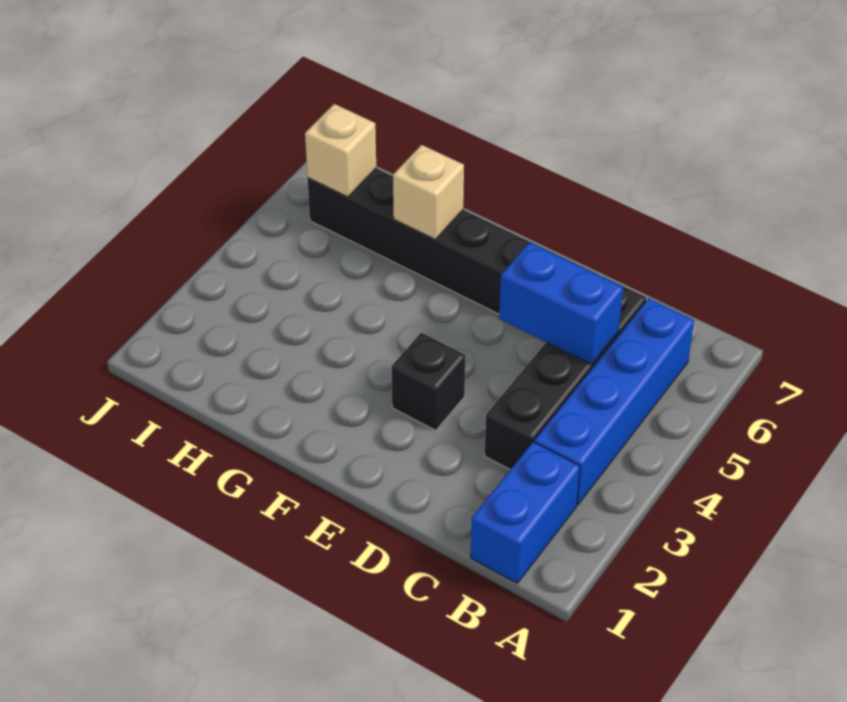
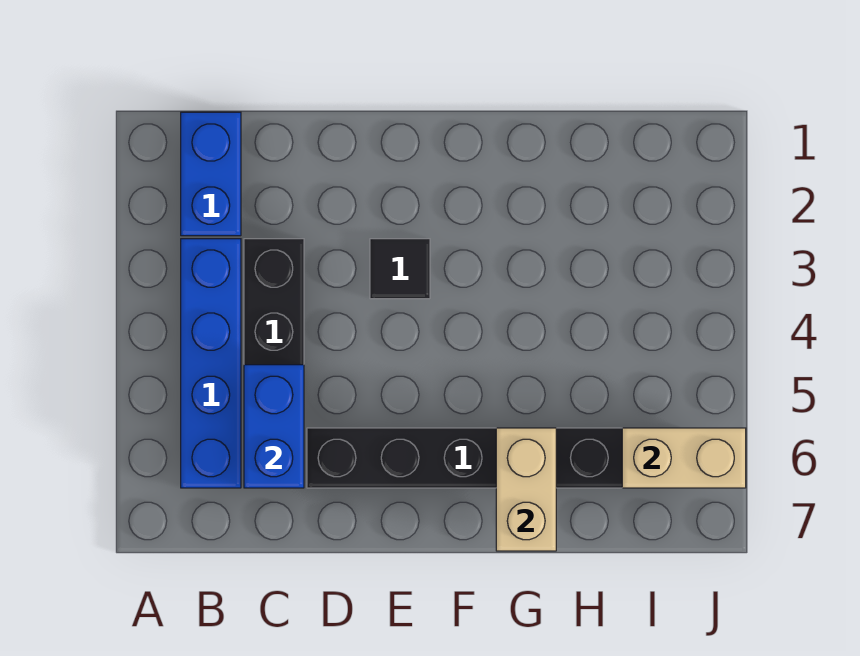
blue brick C5:D5 level 2 -> blue brick C5:C6 level 2
black brick E3 level 1 -> black tile E3 level 1
tan brick G6 level 2 -> tan brick G6:G7 level 2
tan brick I6 level 2 -> tan brick I6:J6 level 2

